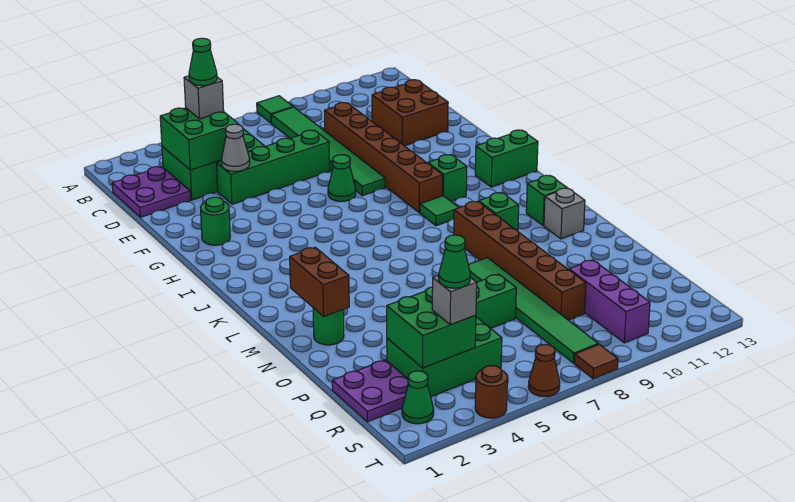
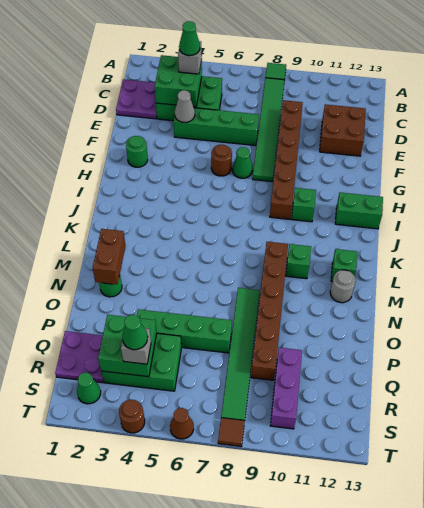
none -> brown round brick G6 level 1
green tile J9 level 1 -> none
grey brick M12 level 1 -> grey round brick M12 level 1

